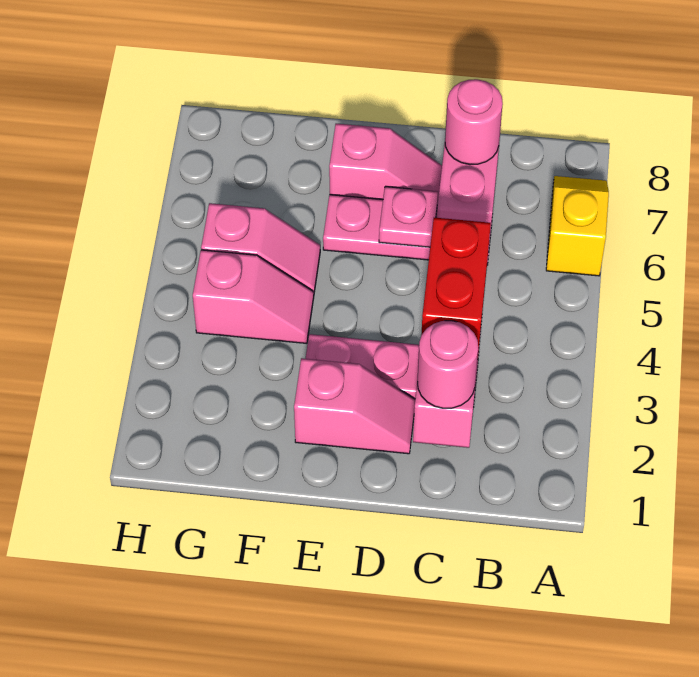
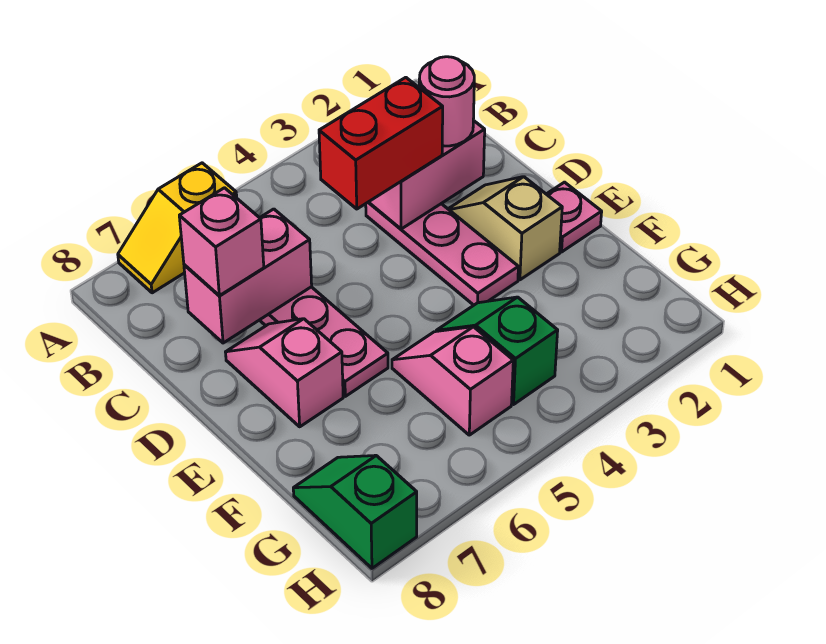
pink round brick C7 level 3 -> pink brick C7 level 3
pink slope D2:E2 level 1 top E -> tan slope D2:E2 level 1 top E
pink plate D6 level 2 -> pink plate E1 level 1
pink slope F4:G4 level 1 top G -> green slope F4:G4 level 1 top G
none -> green slope G8:H8 level 1 top H

